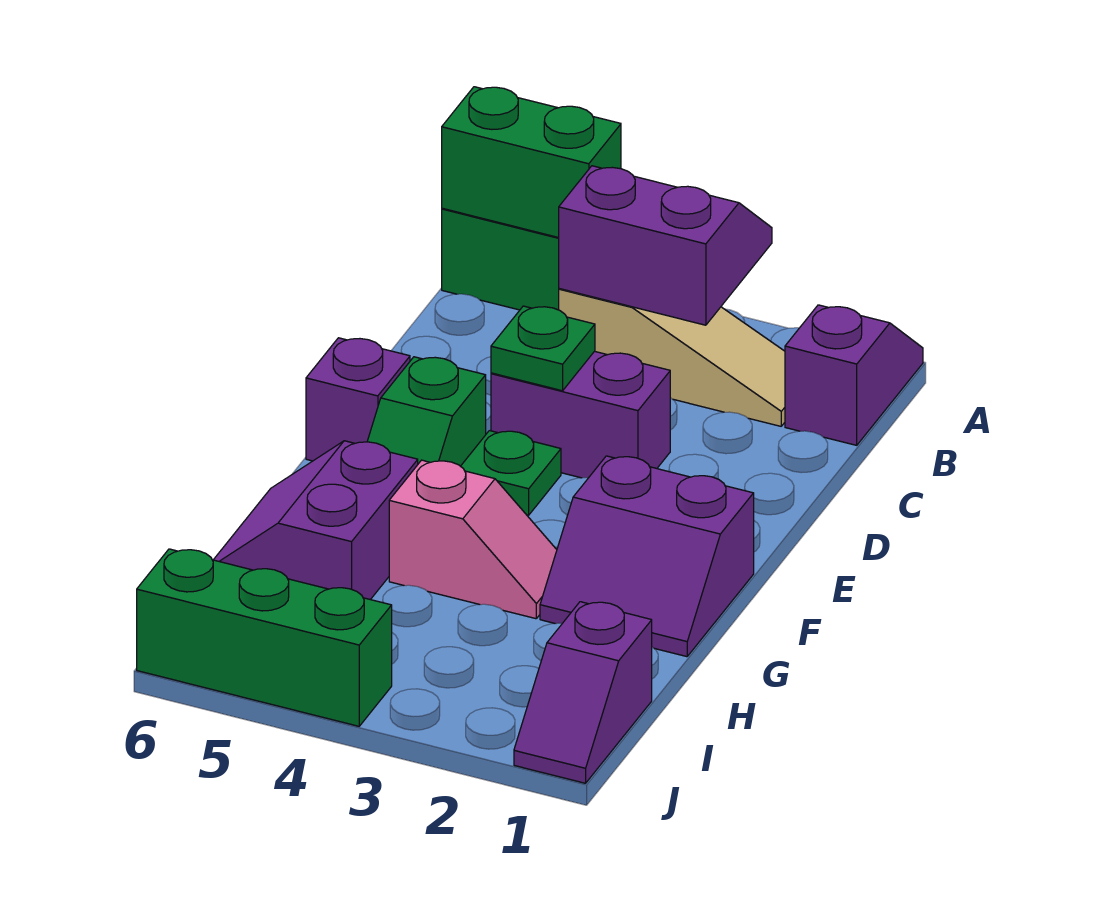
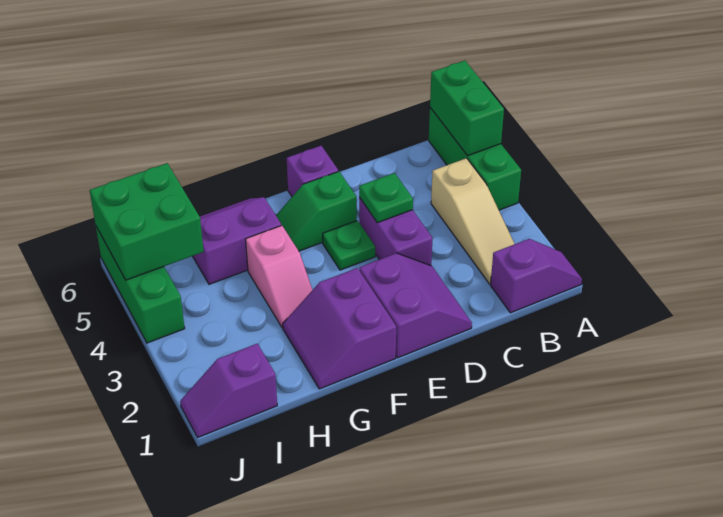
purple slope A3:B4 level 2 top B -> purple slope D1:E2 level 1 top E
none -> green brick I5:J6 level 2

